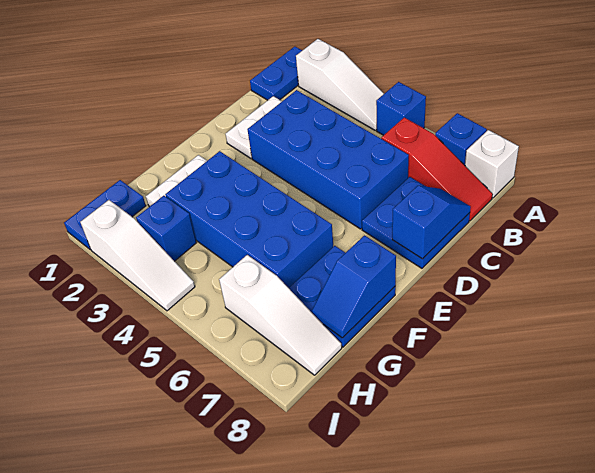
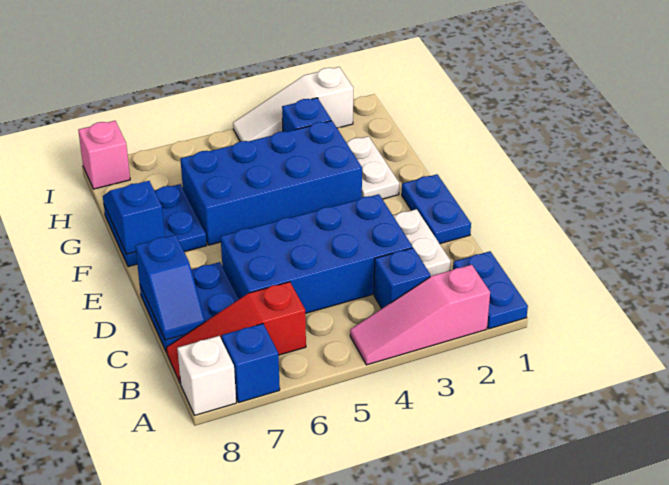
white slope A2:A4 level 1 top 2 -> pink slope A2:A4 level 1 top 2
blue brick A5 level 1 -> blue brick B3 level 1
blue plate H1:I1 level 1 -> blue plate D1:E1 level 1
white slope H6:H8 level 1 top 6 -> none
none -> pink brick I8 level 1

